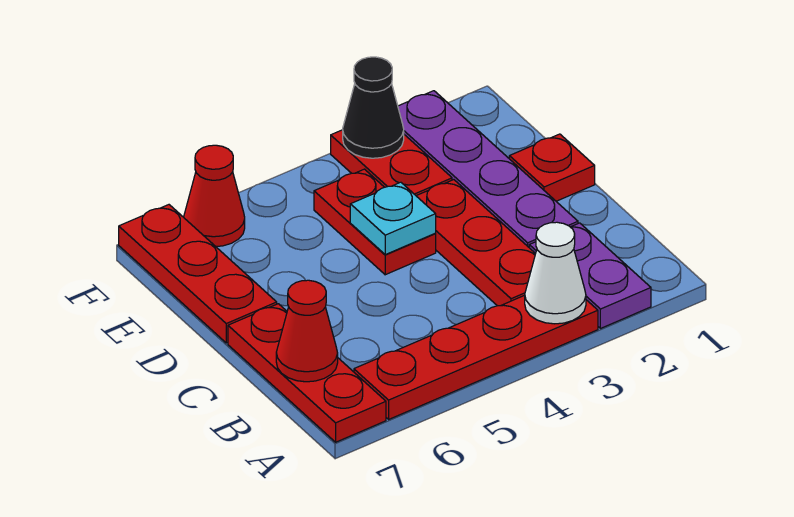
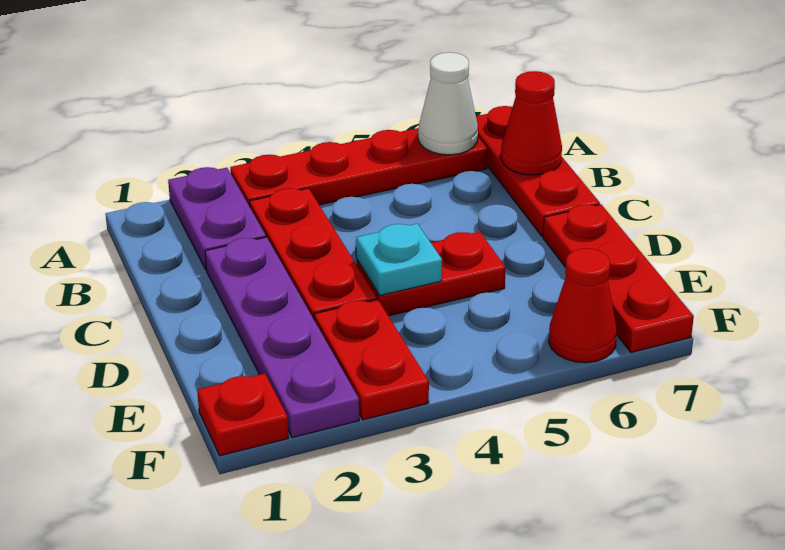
white cone A3 level 2 -> white cone A6 level 2
red plate D1 level 1 -> red plate F1 level 1
red plate D4:E4 level 1 -> red plate D4:D5 level 1
black cone F3 level 2 -> none

